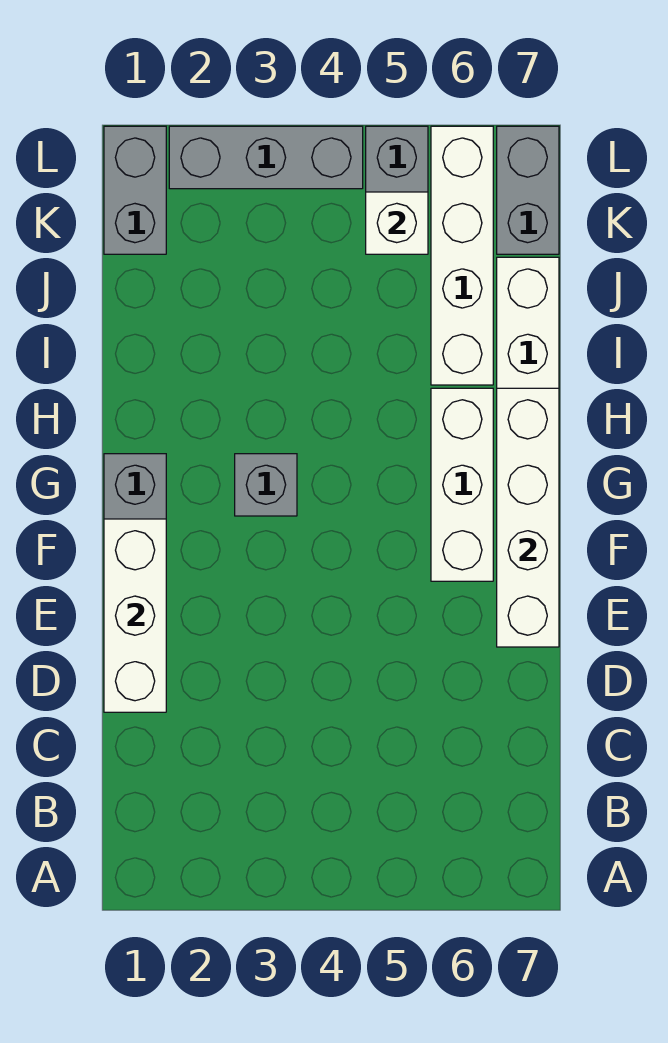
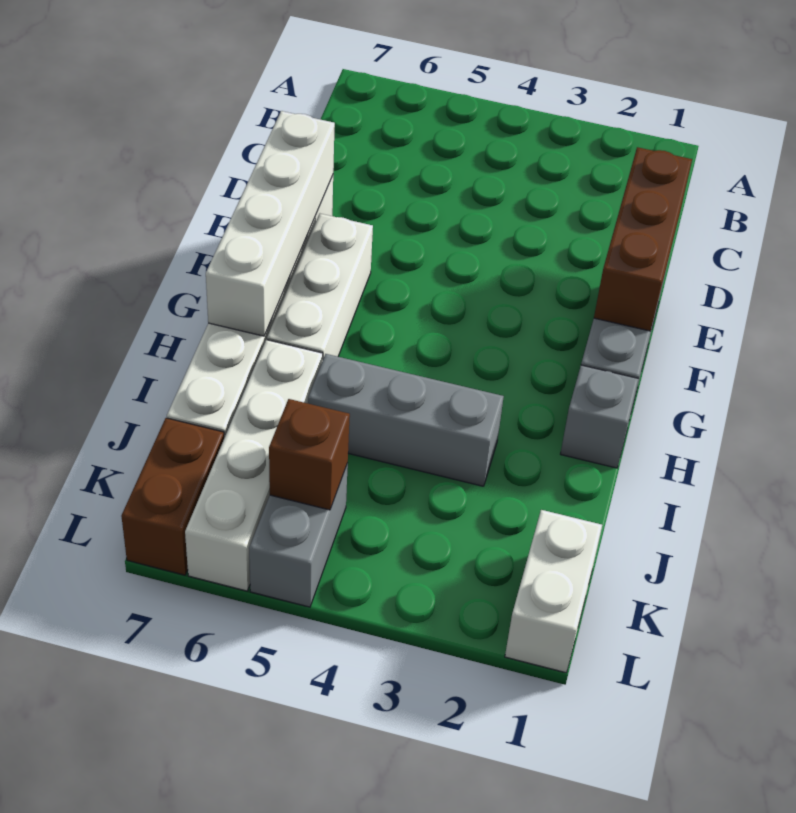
white brick D1:F1 level 2 -> brown brick D1:F1 level 2
grey brick G3 level 1 -> grey brick H1 level 1
grey brick K1:L1 level 1 -> white brick K1:L1 level 1
white brick K5 level 2 -> brown brick K5 level 2
grey brick K7:L7 level 1 -> brown brick K7:L7 level 1
grey brick L2:L4 level 1 -> grey brick I3:I5 level 1

